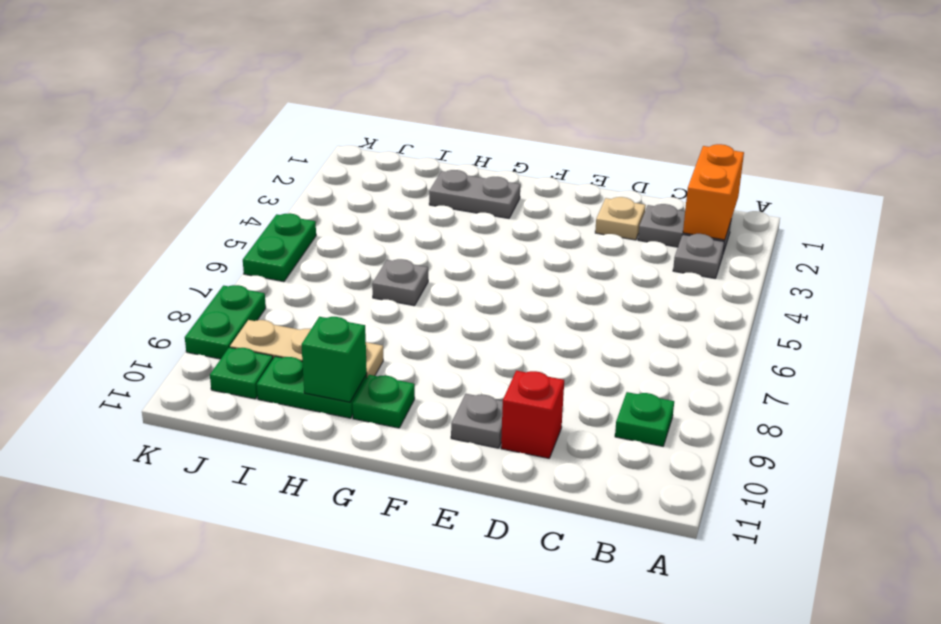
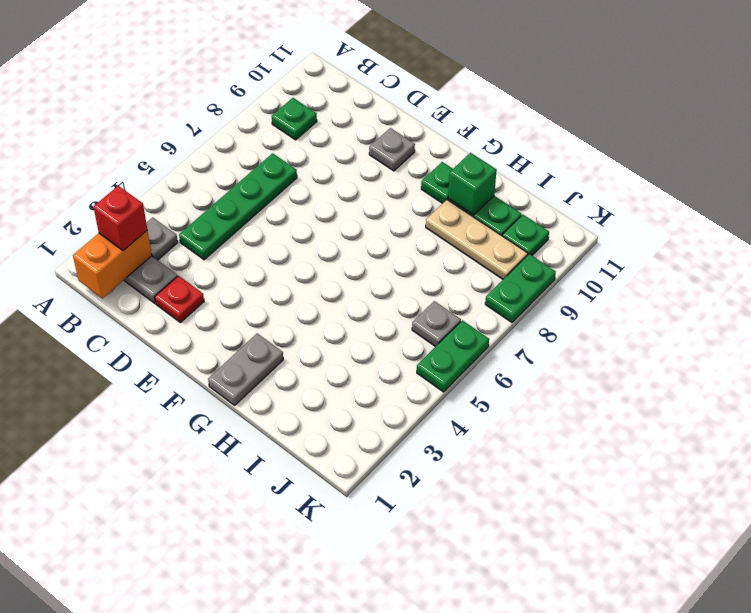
none -> green plate C4:C7 level 1
tan plate D2 level 1 -> red plate D2 level 1
red brick D10 level 1 -> red brick B2 level 3
grey plate G2:H2 level 1 -> grey plate G1:G2 level 1
grey plate H6 level 1 -> grey plate J6 level 1

